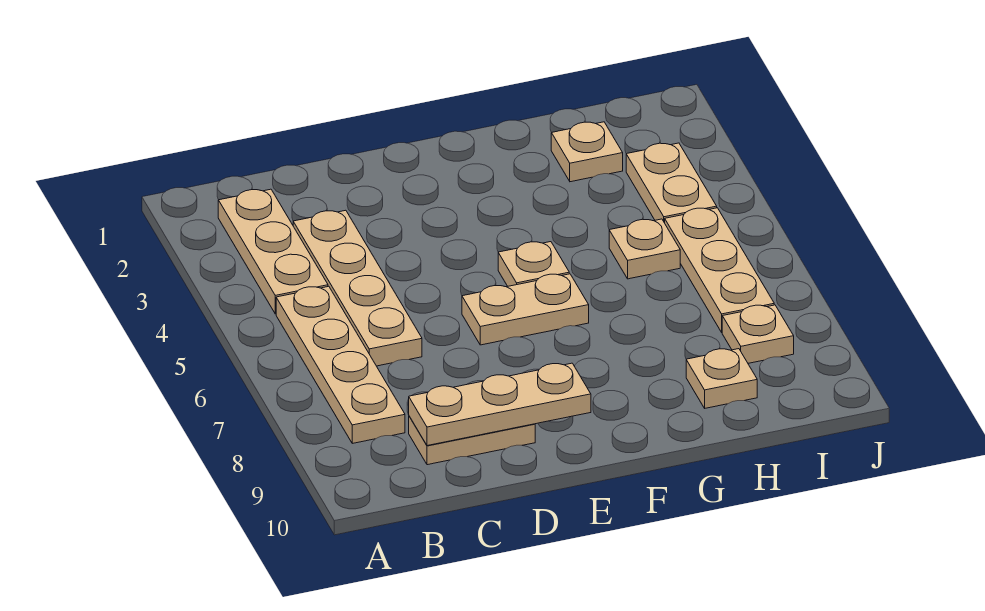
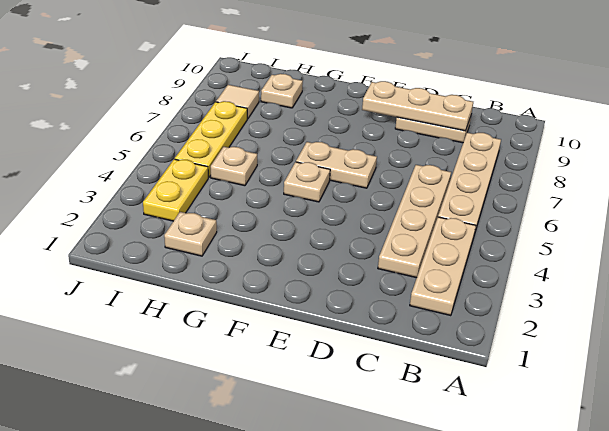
tan plate I3:I4 level 1 -> yellow plate I3:I4 level 1
tan plate I5:I7 level 1 -> yellow plate I5:I7 level 1
tan plate I8 level 1 -> tan tile I8 level 1

